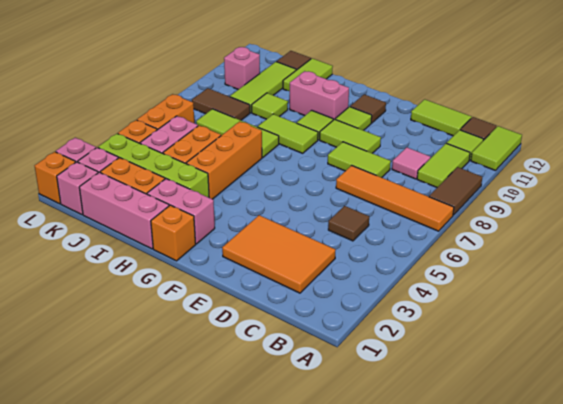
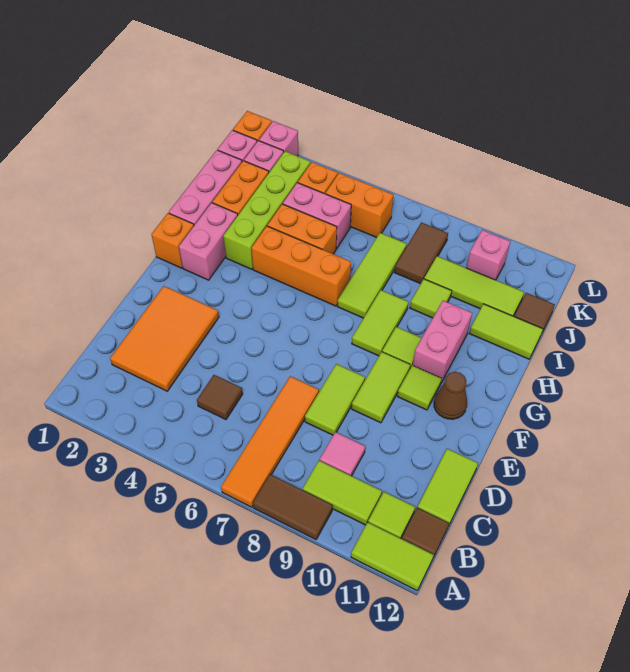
brown tile F11 level 1 -> brown cone F11 level 1

